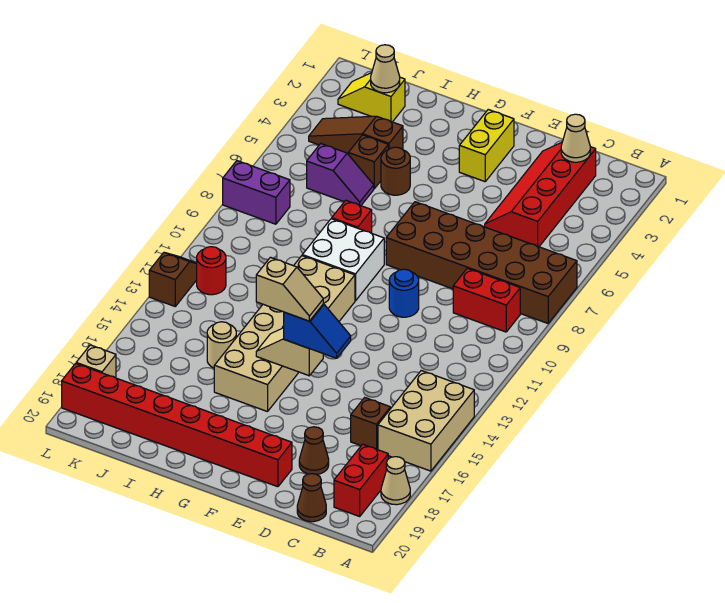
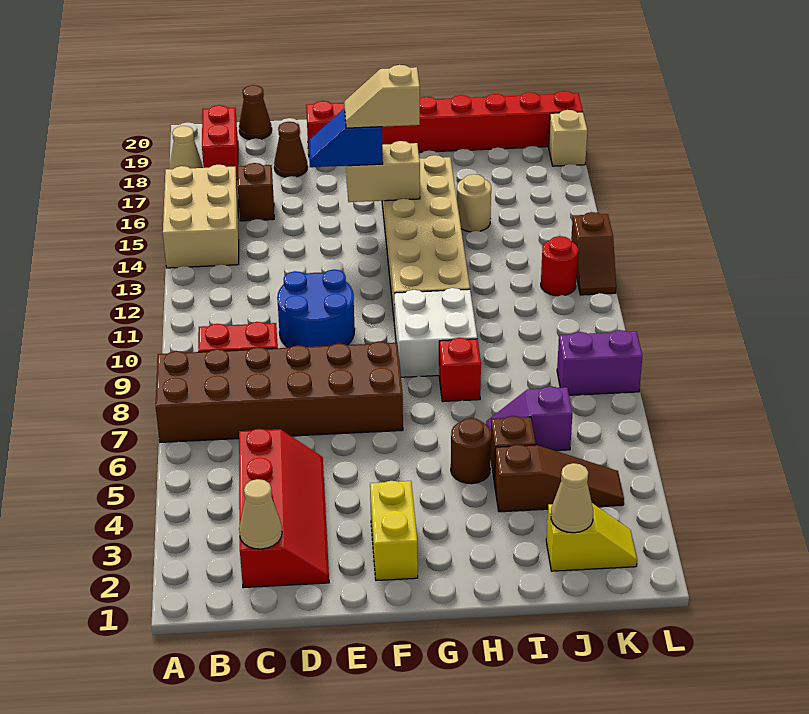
blue round brick E10 level 1 -> blue round brick D10:E11 level 1
tan slope F15:G15 level 2 top F -> tan brick F15:G15 level 2

